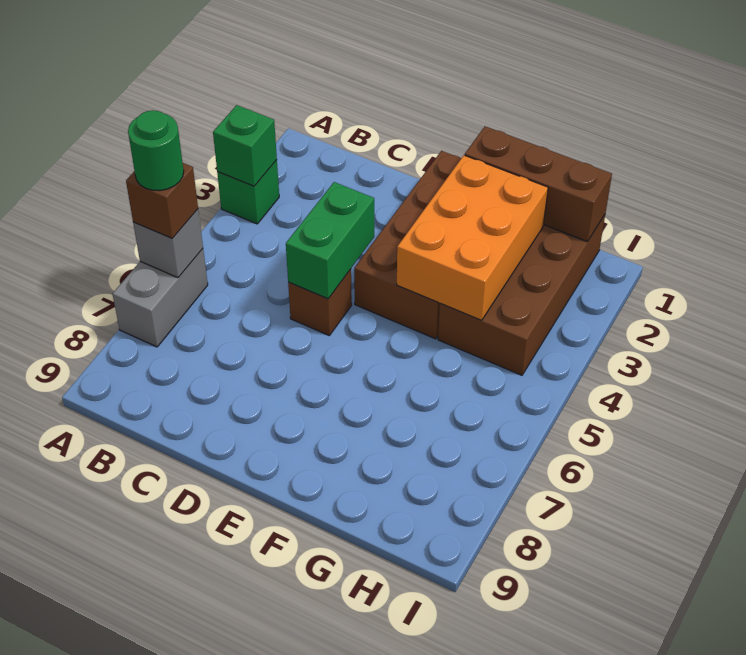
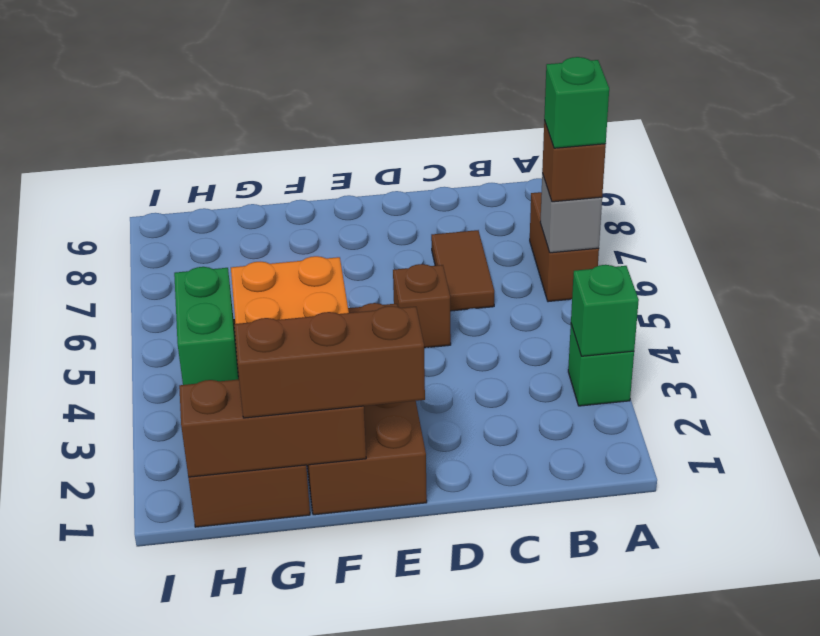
grey brick A6:A7 level 1 -> brown brick A6:A7 level 1
green round brick A6 level 4 -> green brick A6 level 4
none -> brown tile C6:C7 level 1
green brick D4:D5 level 2 -> green brick H3:H4 level 2
none -> brown brick E1:G1 level 3

